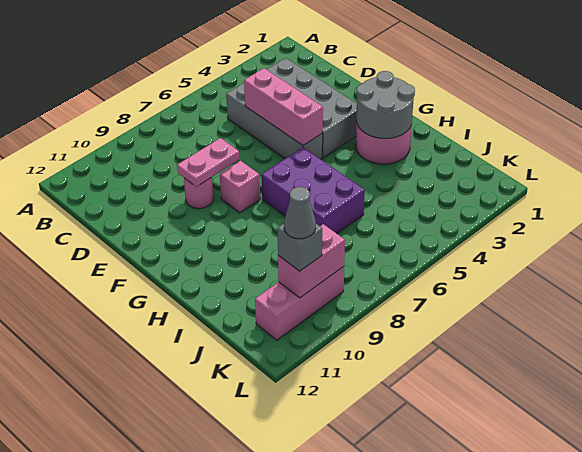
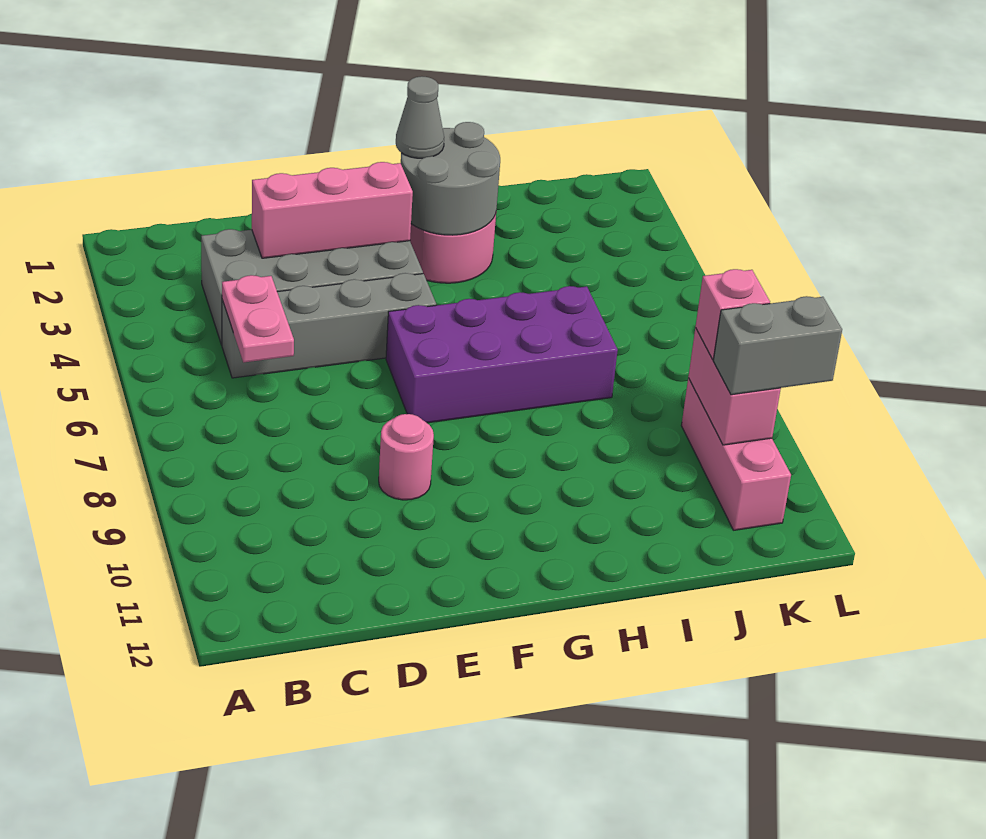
pink brick D5:F5 level 2 -> pink brick D3:F3 level 2
pink plate E8:E9 level 2 -> pink plate C5:C6 level 2
pink brick F8 level 1 -> pink brick K9 level 3
purple brick G6:I7 level 1 -> purple brick F6:I7 level 1
grey brick K10 level 3 -> grey brick K10:L10 level 3
grey cone K10 level 4 -> grey cone G2 level 3

